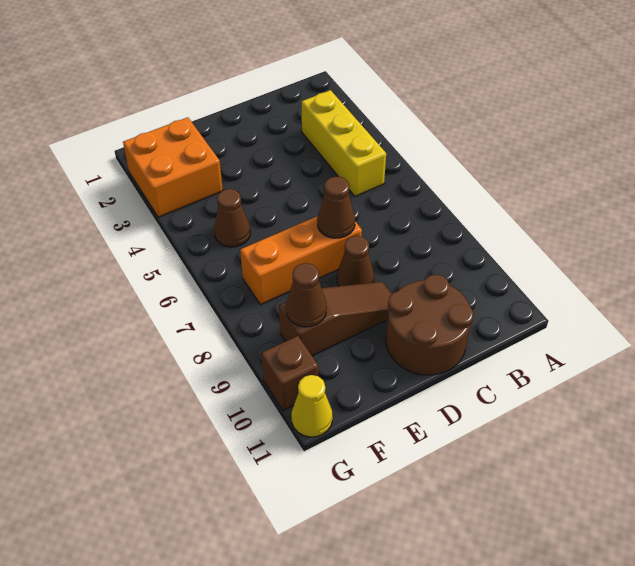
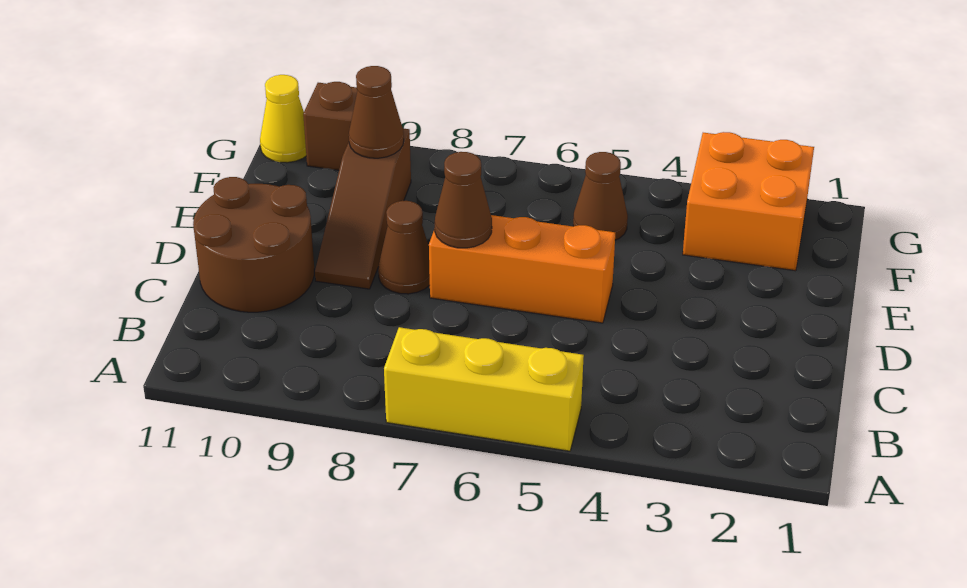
yellow brick B3:B5 level 1 -> yellow brick A5:A7 level 1
orange brick D7:F7 level 1 -> orange brick D5:D7 level 1

